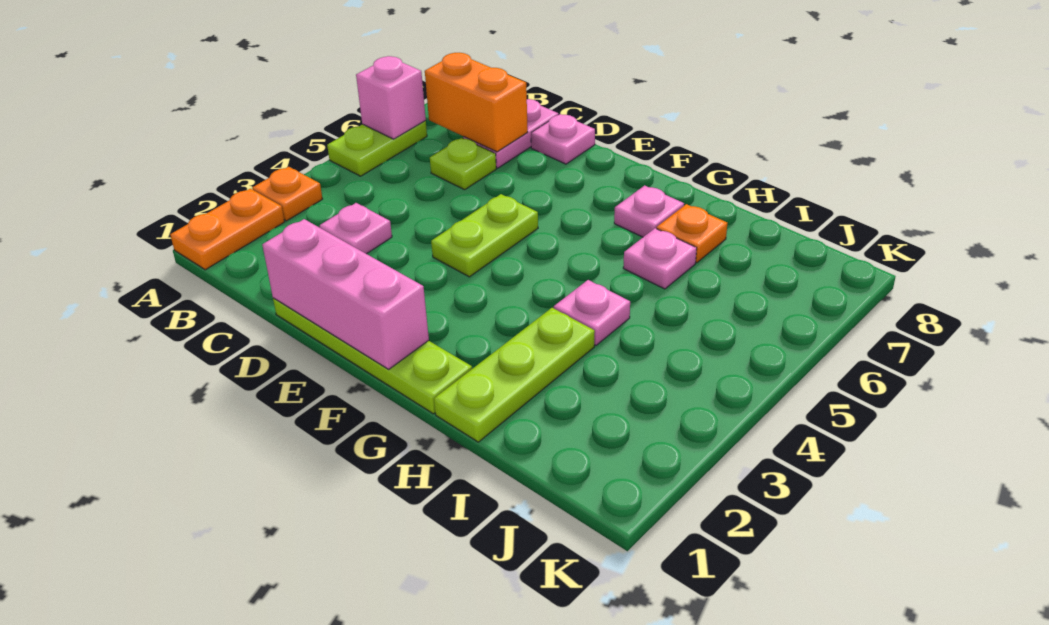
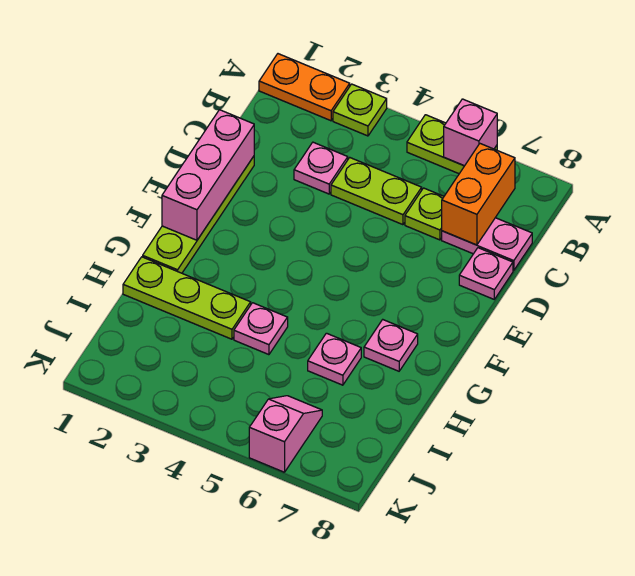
orange plate A3 level 1 -> lime plate A3 level 1
lime plate E4:E5 level 1 -> lime plate C4:C5 level 1
orange plate H7 level 1 -> none
none -> pink slope J6:K6 level 1 top K

